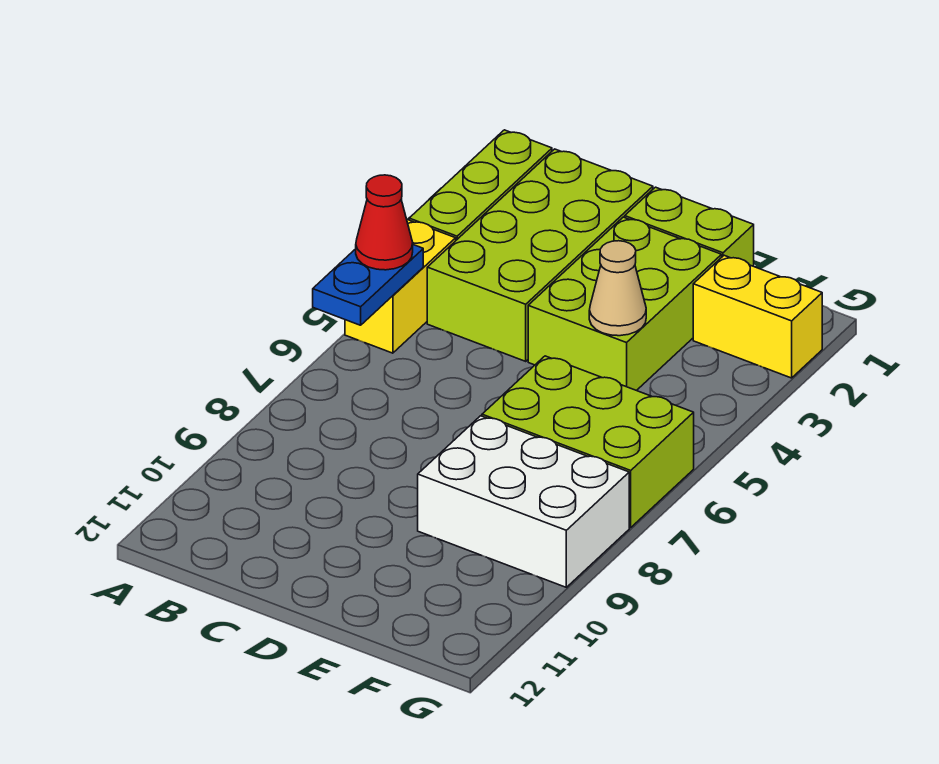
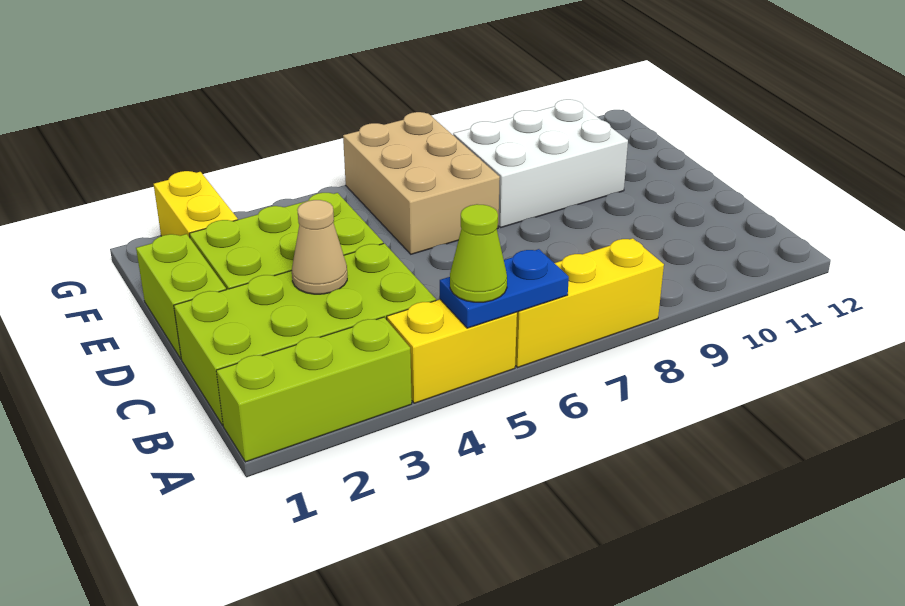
red cone A5 level 3 -> lime cone A5 level 3
none -> yellow brick A6:A8 level 1
tan cone E4 level 2 -> tan cone C3 level 2
lime brick E6:G7 level 1 -> tan brick E6:G7 level 1
white brick E8:G9 level 1 -> white brick E8:F10 level 1

